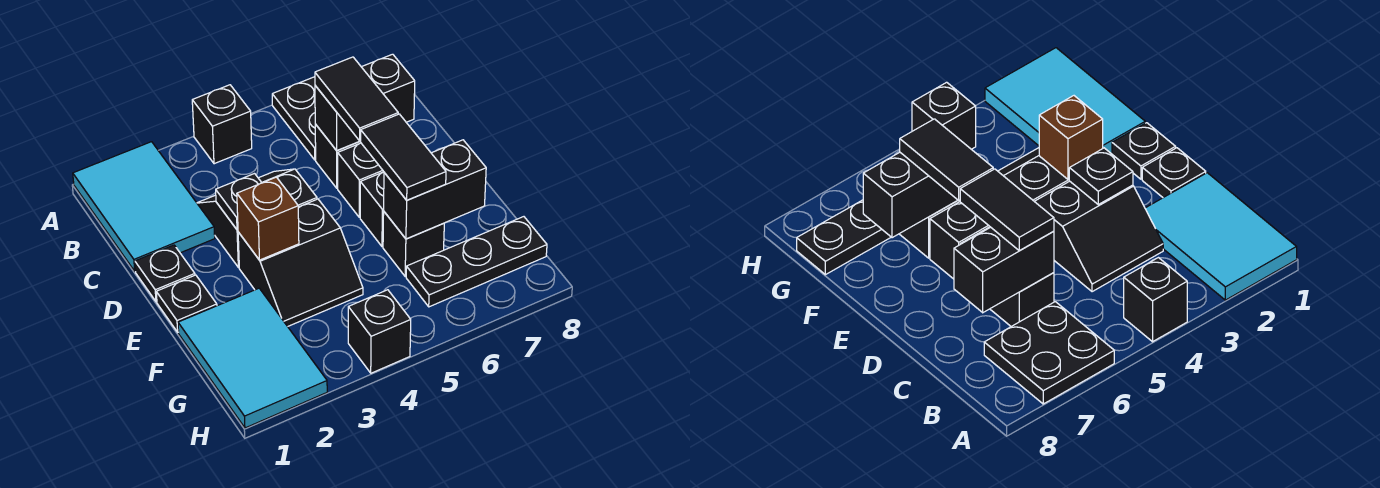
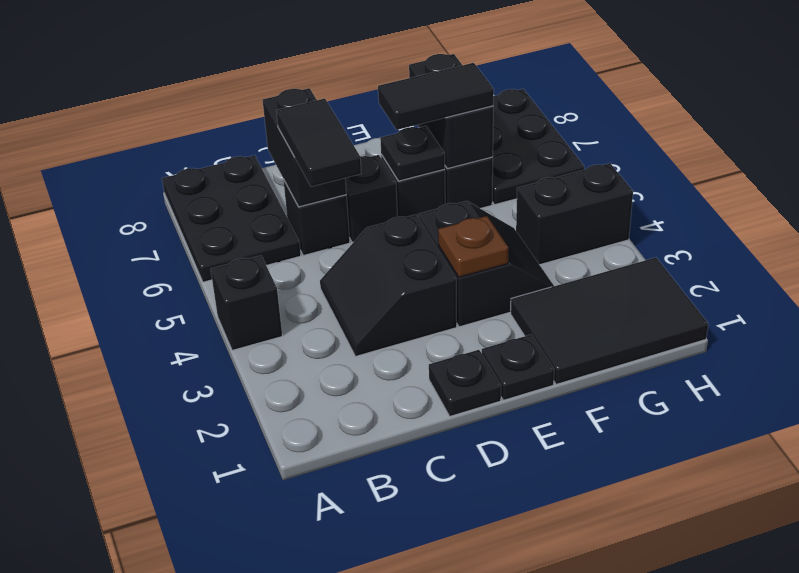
cyan tile A1:C2 level 1 -> none
black plate A6:B7 level 1 -> black plate A6:B8 level 1
black tile C6:D6 level 3 -> black tile C5:C6 level 3
black plate D3 level 2 -> black plate E6 level 2
brown brick E3 level 2 -> brown plate E3 level 2
cyan tile F1:H2 level 1 -> black tile F1:H2 level 1
black plate G6:G8 level 1 -> black plate G6:H8 level 1
black brick H4 level 1 -> black brick G4:H4 level 1

